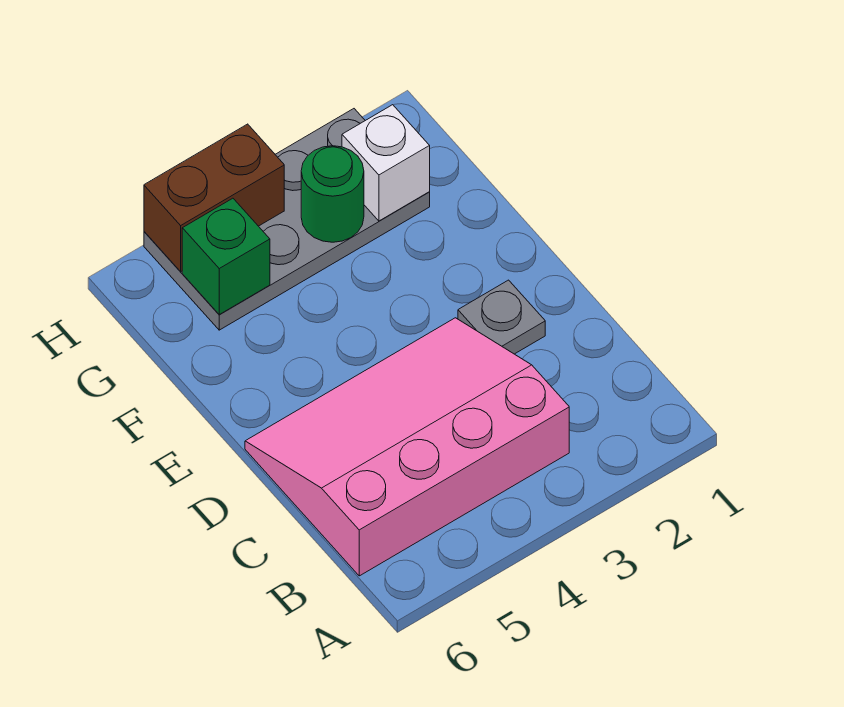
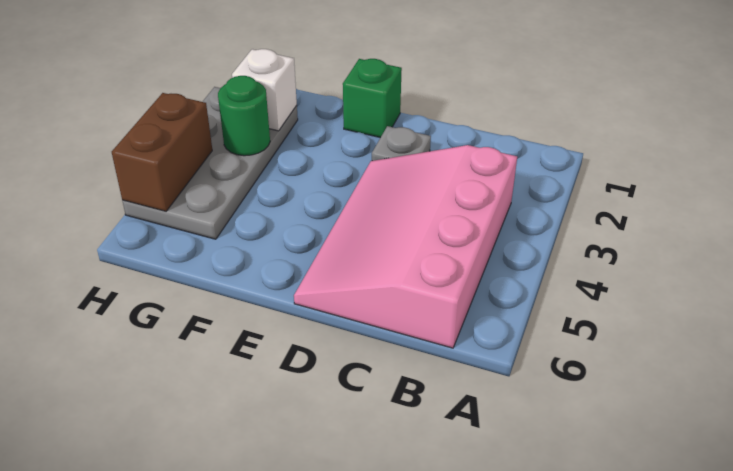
green brick G5 level 2 -> green brick E1 level 1

